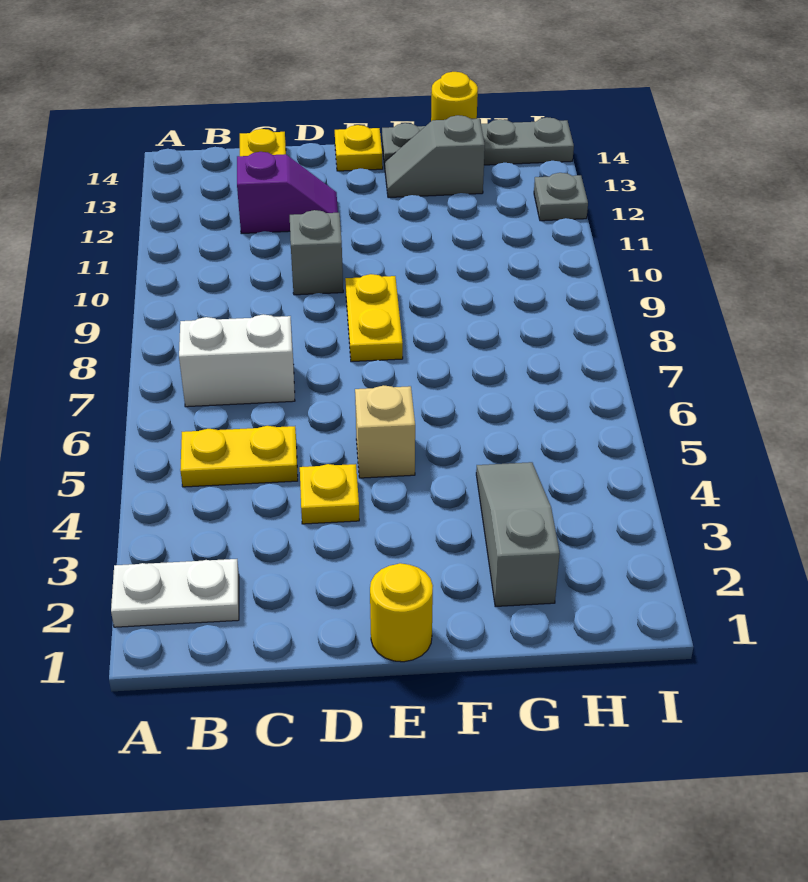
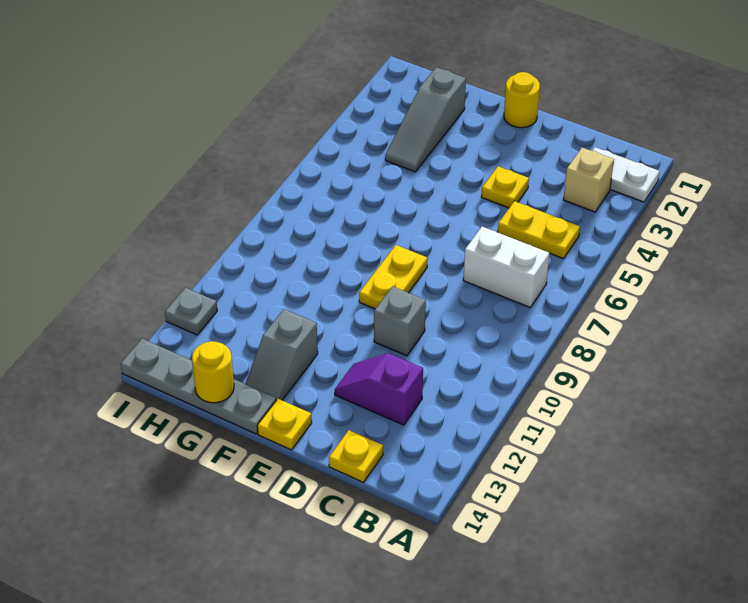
tan brick E5 level 1 -> tan brick B3 level 1
grey slope F13:G13 level 1 top G -> grey slope F12:F13 level 1 top 12

